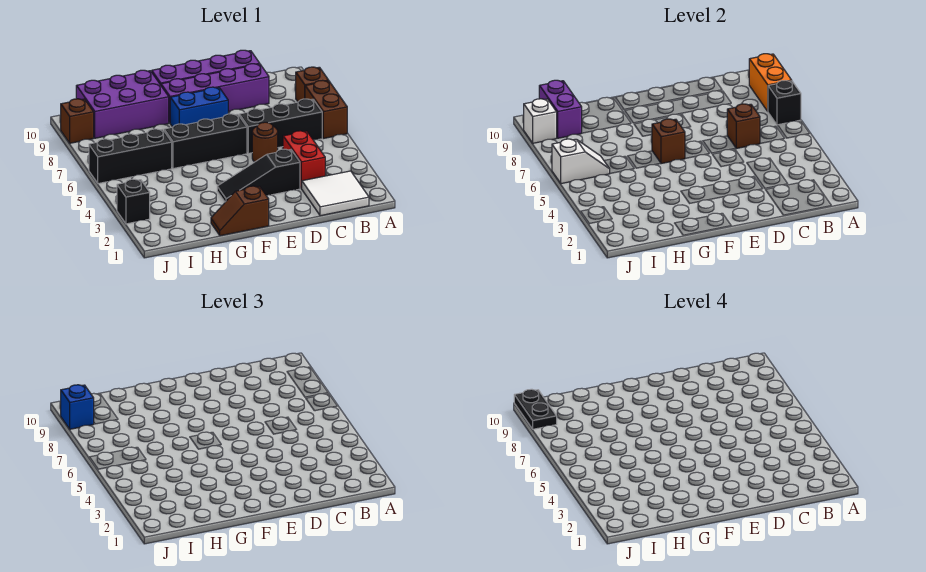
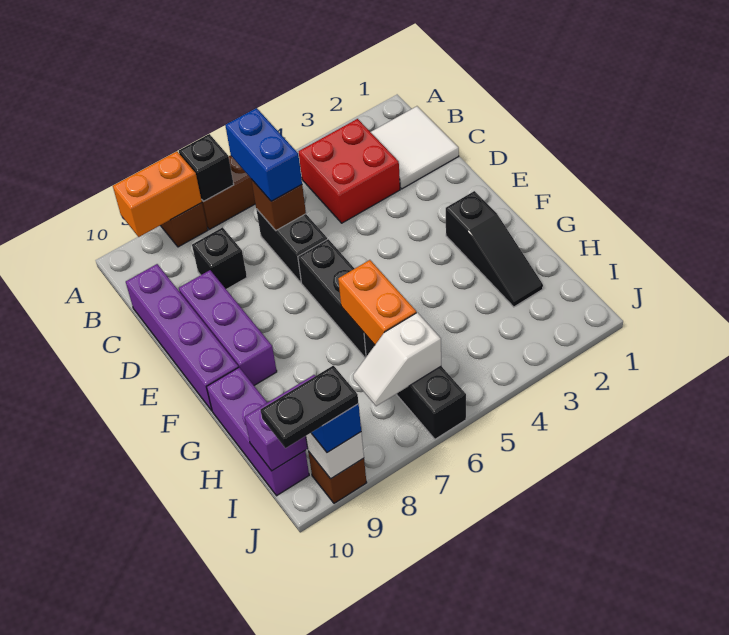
black brick B6:D6 level 1 -> black brick C6:D6 level 1
red brick C3:C4 level 1 -> red brick B3:C4 level 1
purple brick C9:F9 level 1 -> purple brick D9:F9 level 1
black slope D3:F3 level 1 top D -> black slope F2:H2 level 1 top F
brown round brick D5 level 1 -> none
blue brick E8:F8 level 1 -> blue brick B6:C6 level 3
brown slope F1:G1 level 1 top F -> none
brown brick F6 level 2 -> none
none -> orange brick G6:H6 level 2
purple brick G9:I10 level 1 -> purple brick G10:I10 level 1
white slope I6:J6 level 2 top J -> white slope I6:I7 level 2 top 6
black brick J3 level 1 -> black brick C8 level 1

